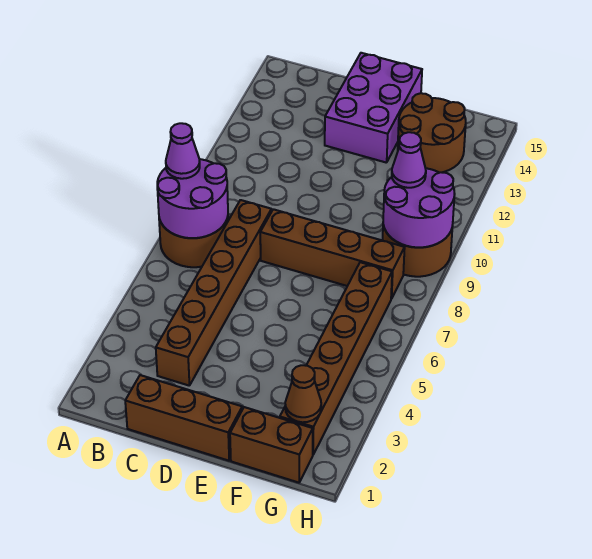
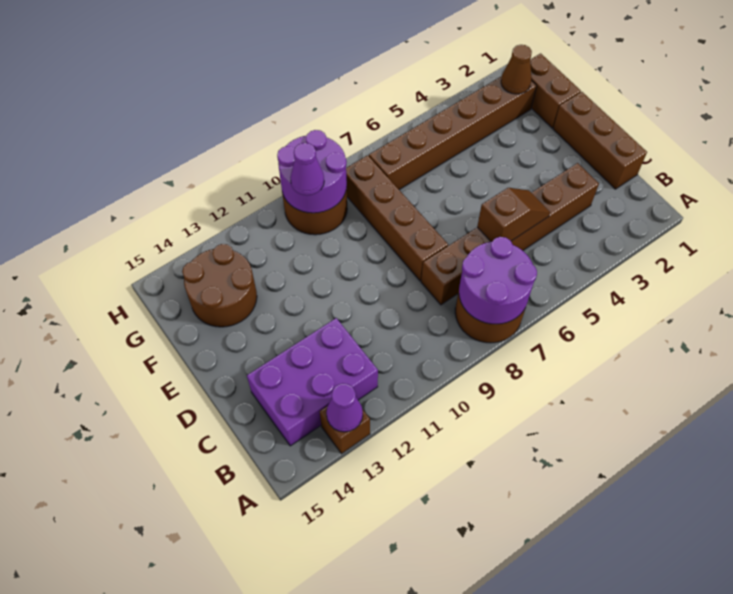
purple cone A8 level 3 -> purple cone A13 level 2
none -> brown brick A13 level 1
none -> brown slope C5:C6 level 2 top 6
purple brick D13:E15 level 1 -> purple brick B12:C14 level 1

